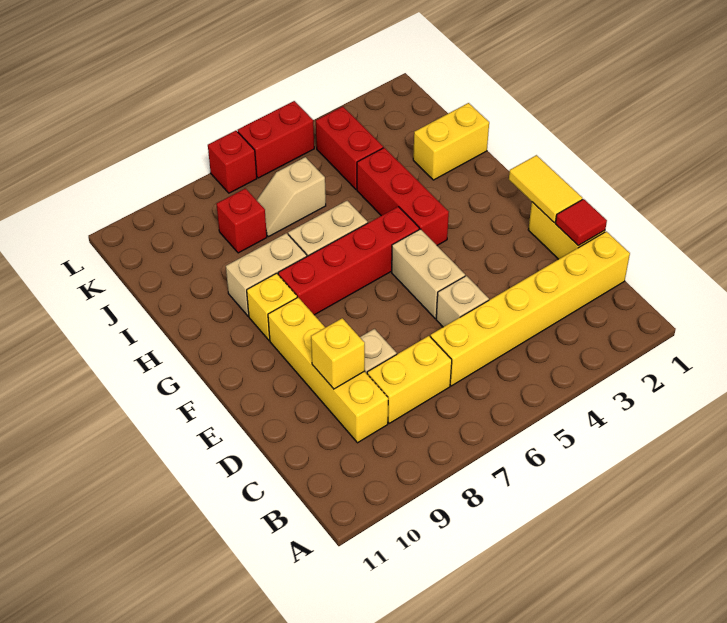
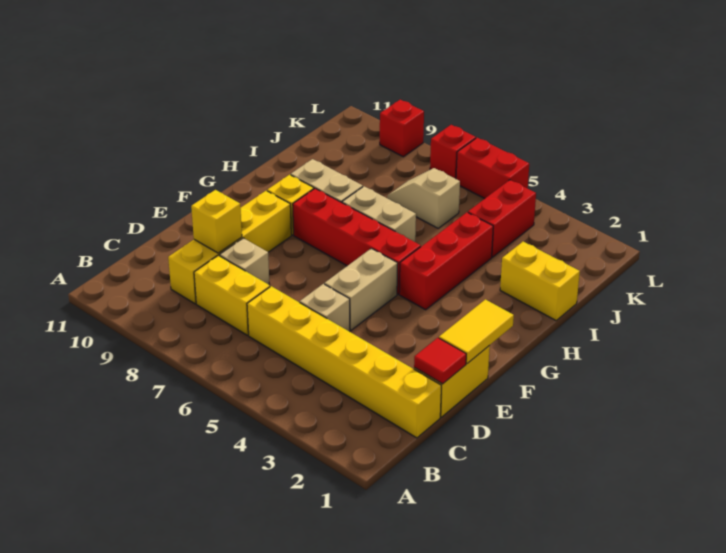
red brick J8 level 1 -> red brick L9 level 1

